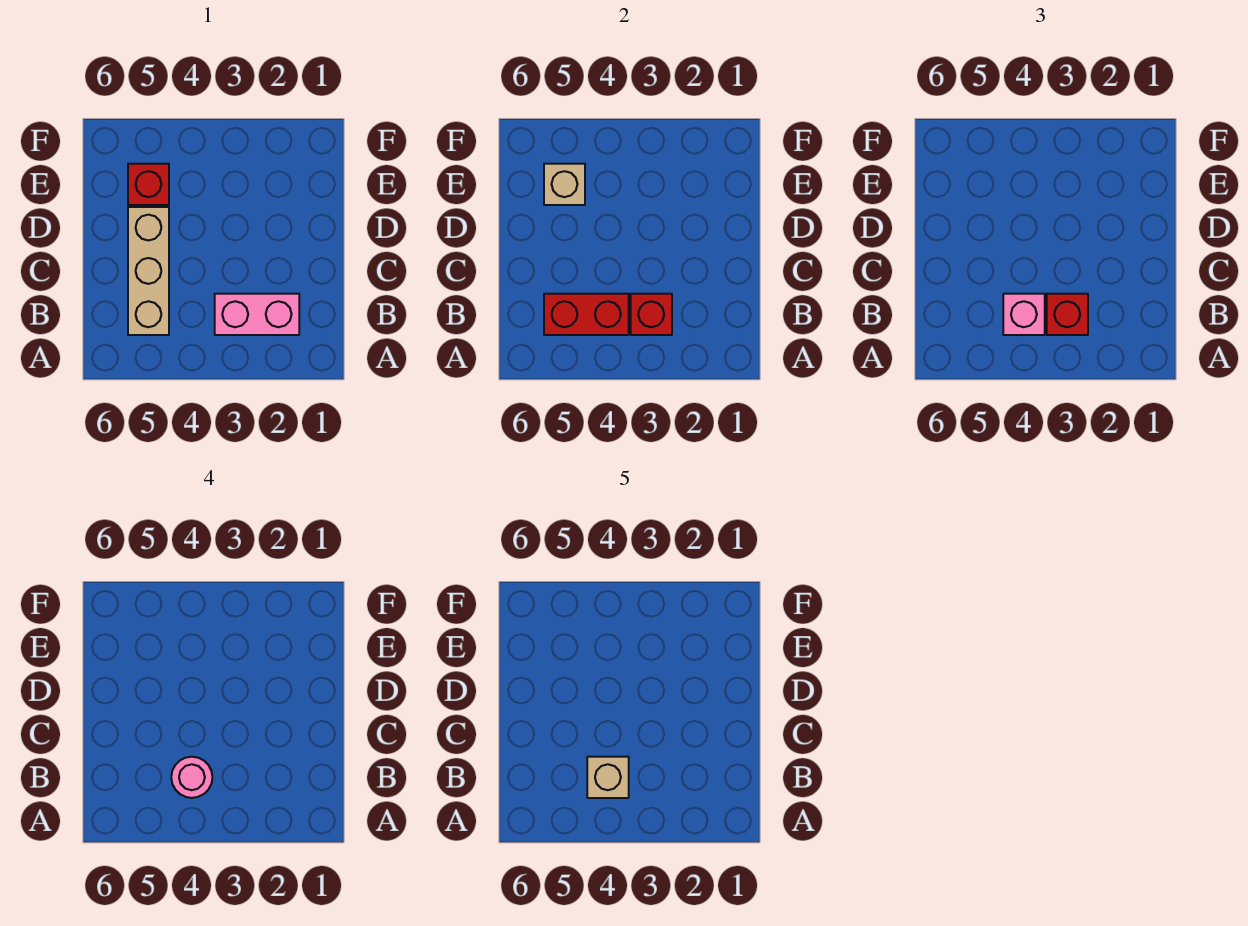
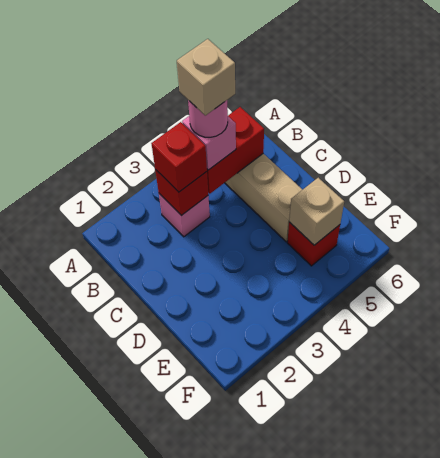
pink brick B2:B3 level 1 -> pink brick B3 level 1

